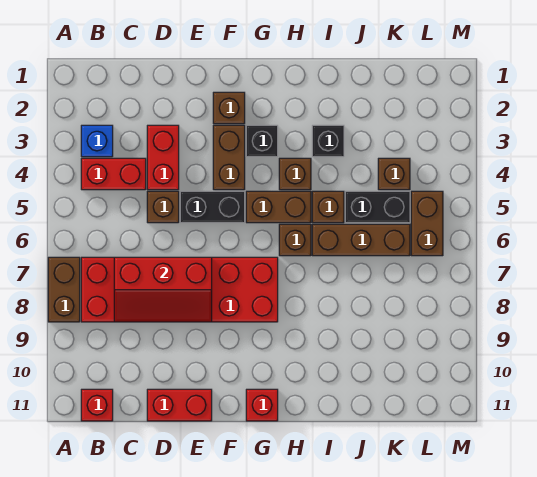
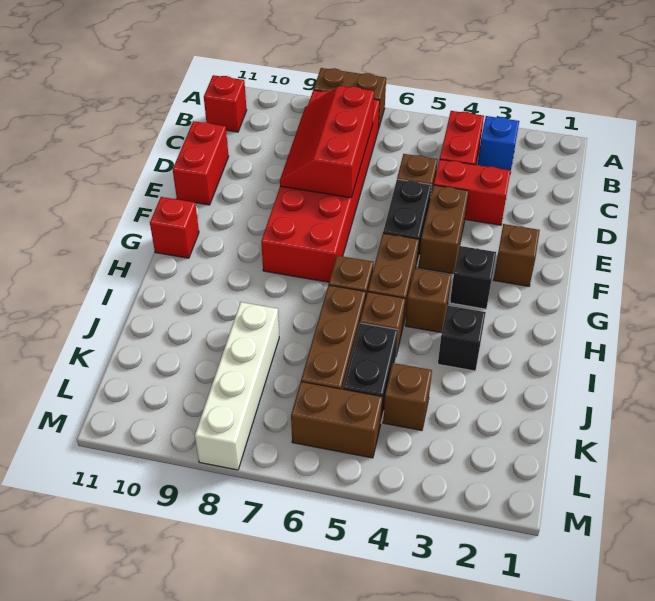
brown brick F3:F4 level 1 -> brown brick E4:F4 level 1
none -> white brick J8:M8 level 1

